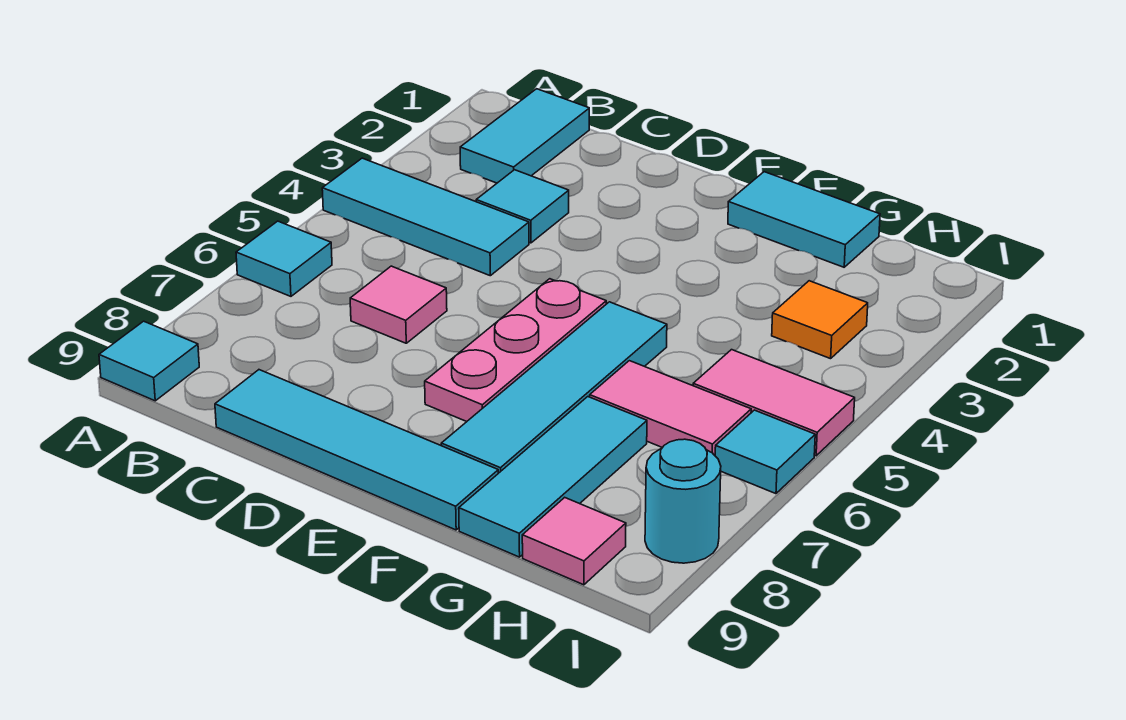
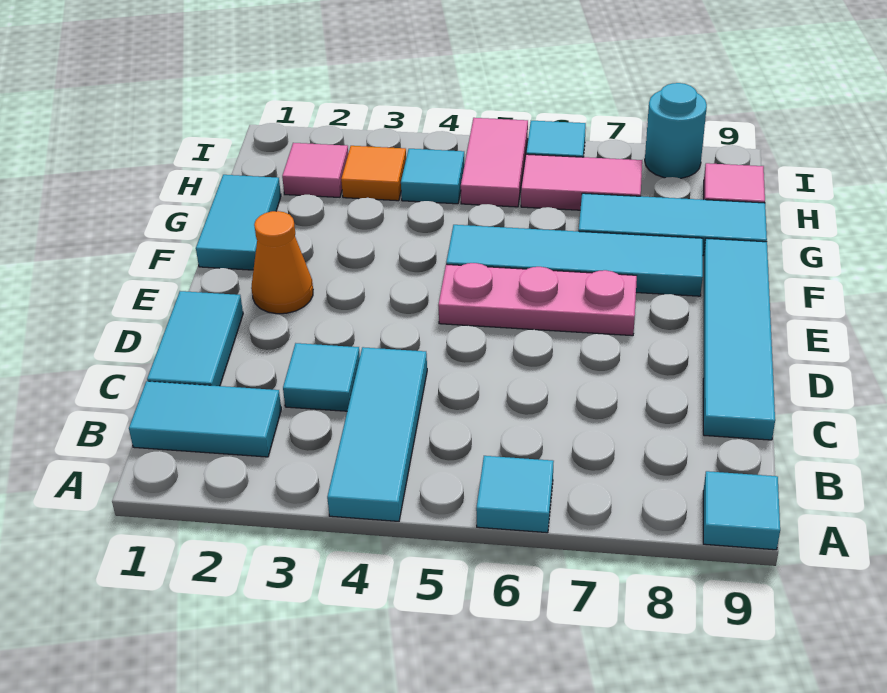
none -> cyan tile C1:D1 level 1
pink tile C6 level 1 -> pink tile H2 level 1
none -> orange cone E2 level 1
pink tile G6:H6 level 1 -> pink tile H6:H7 level 1
none -> cyan tile H4 level 1

